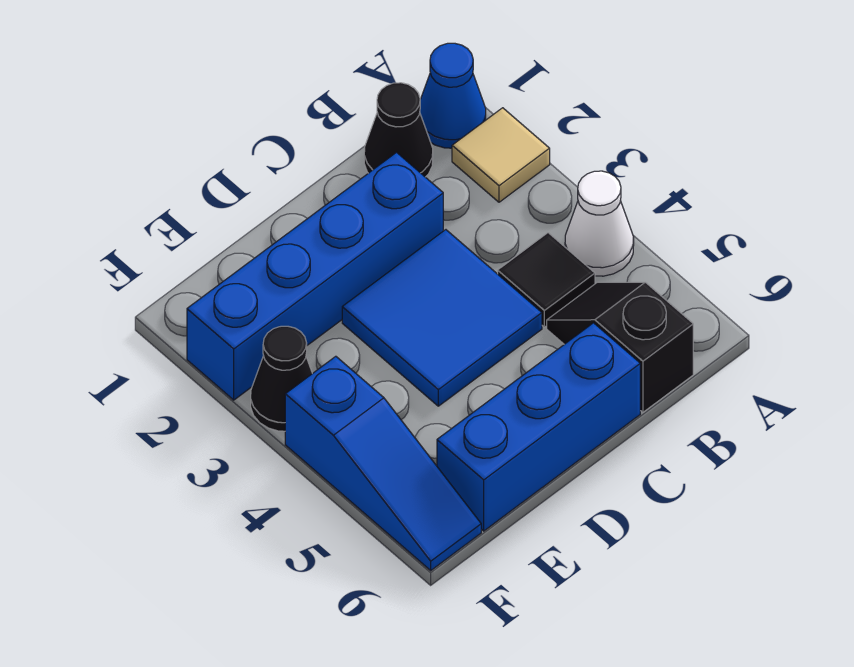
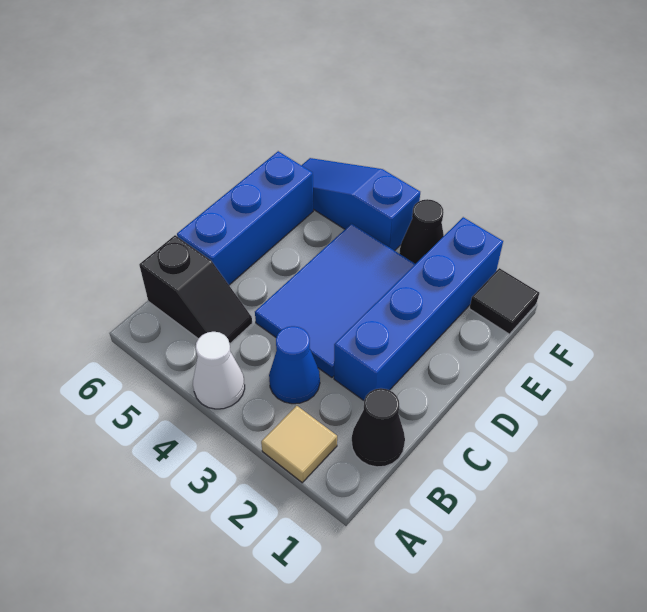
blue cone A1 level 1 -> blue cone B3 level 1
black tile B4 level 1 -> black tile F1 level 1
blue tile C3:D4 level 1 -> blue tile C3:E4 level 1

